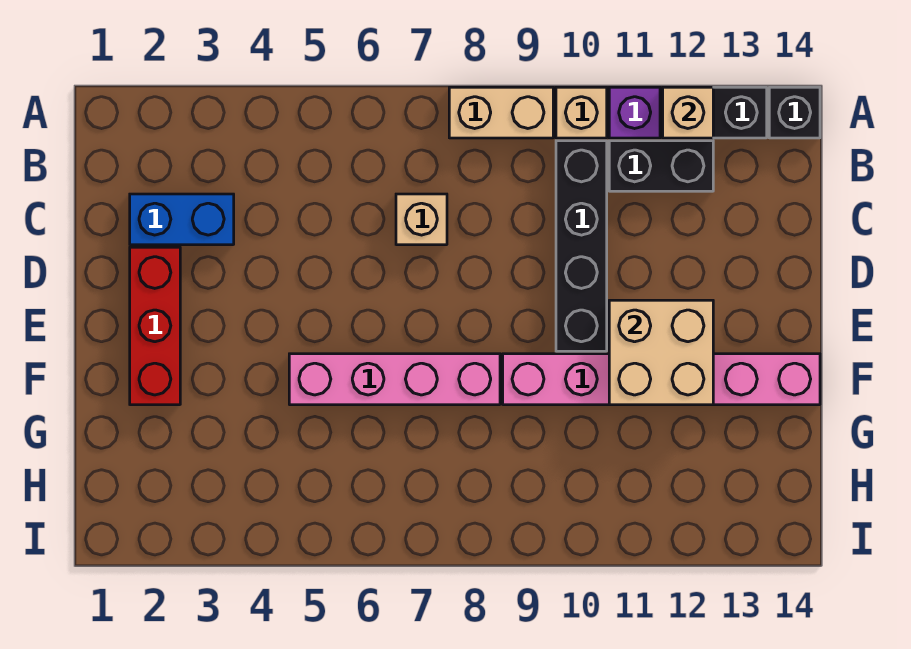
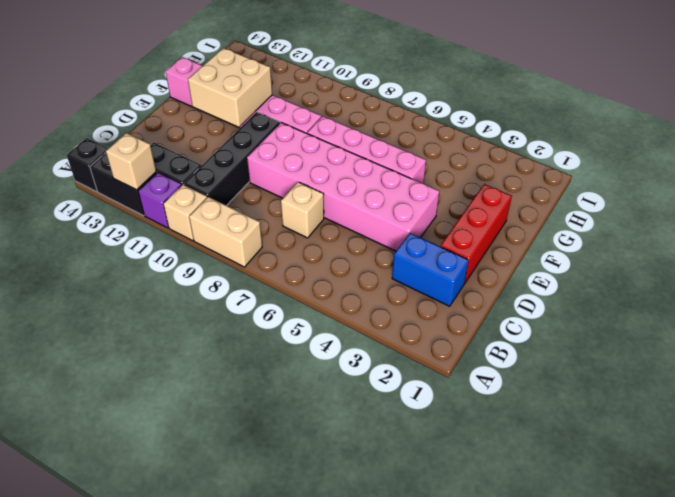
none -> pink brick D4:E9 level 1

